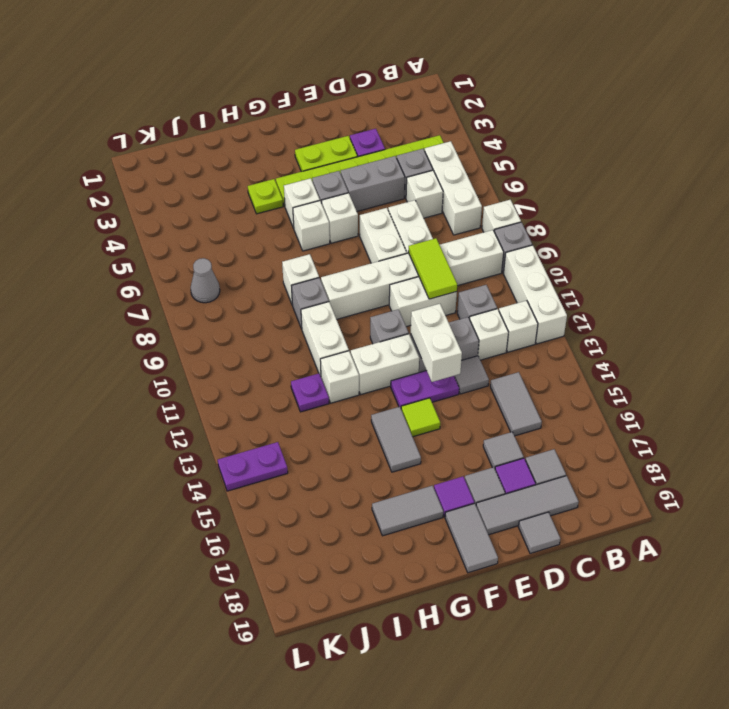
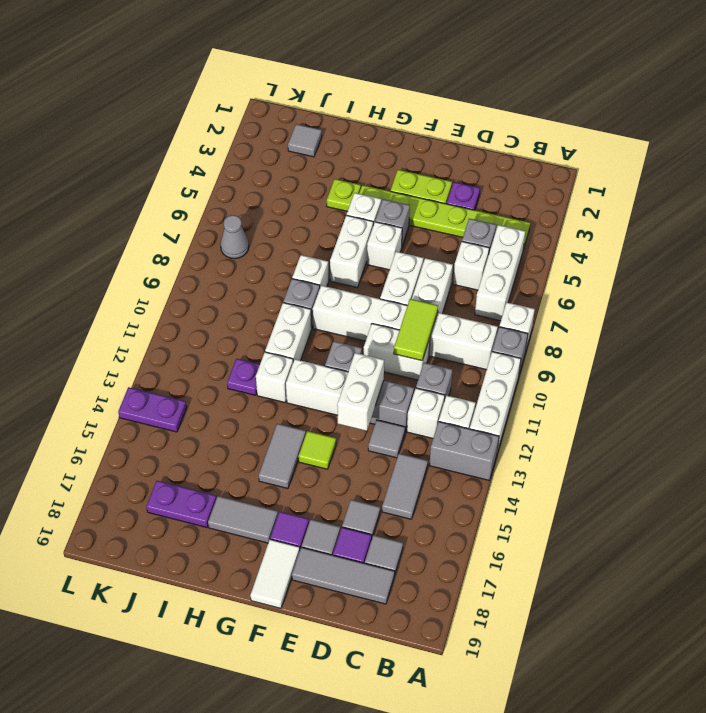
grey brick D5:E5 level 1 -> grey brick A13:B13 level 1
grey tile D19 level 1 -> grey tile J2 level 1
purple plate E13:F13 level 1 -> purple plate I17:J17 level 1
grey tile F18:F19 level 1 -> white tile F18:F19 level 1
white brick G6 level 1 -> white brick G6:G7 level 1

